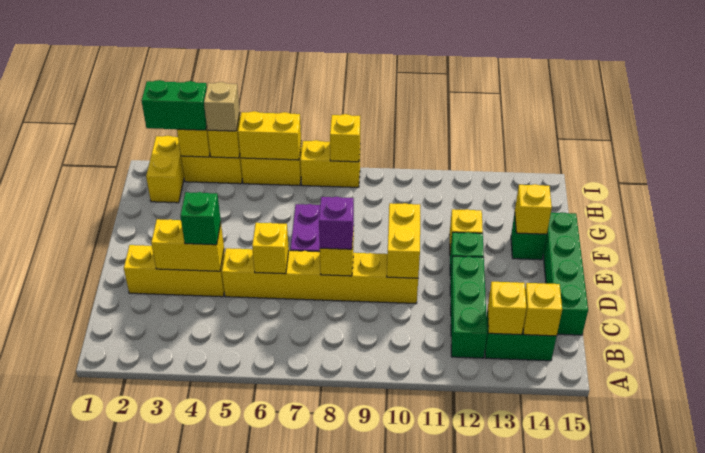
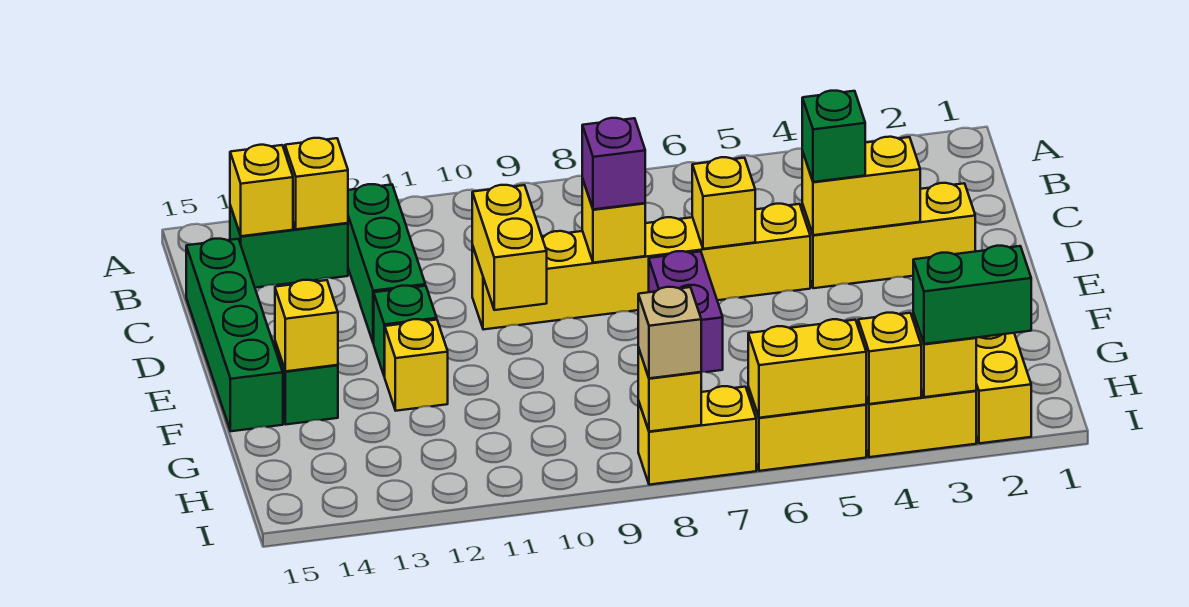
tan brick I4 level 3 -> tan brick I8 level 3

